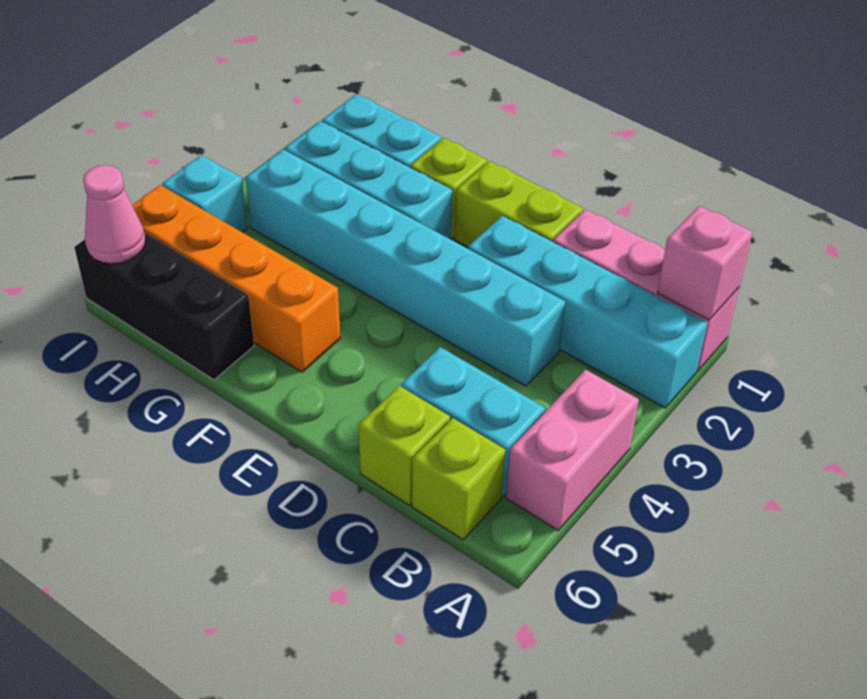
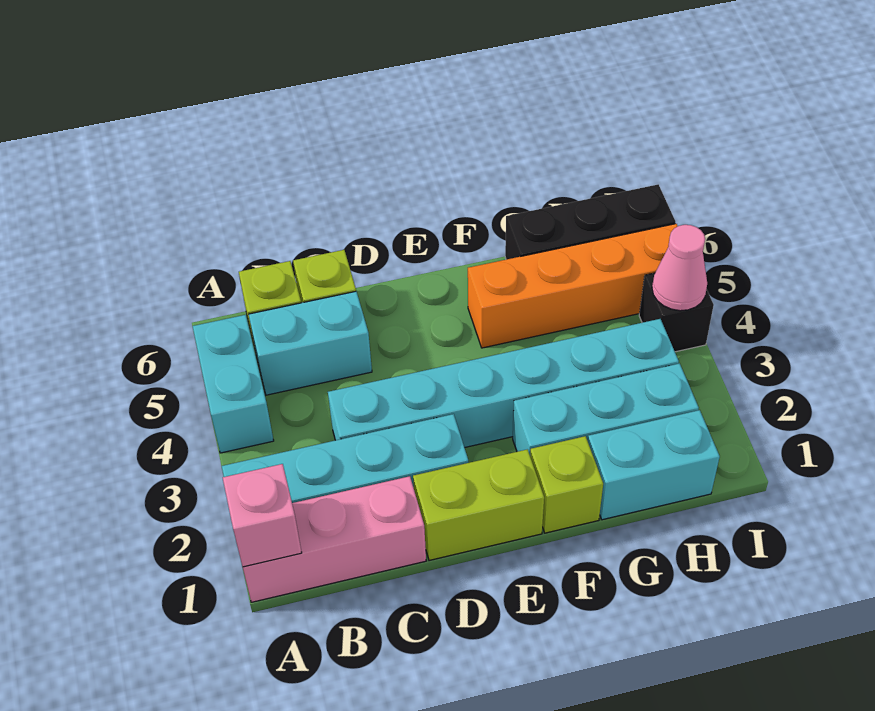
pink brick A4:A5 level 1 -> cyan brick A4:A5 level 1
cyan brick I4 level 1 -> black brick I4 level 1
pink cone I6 level 2 -> pink cone I4 level 2

